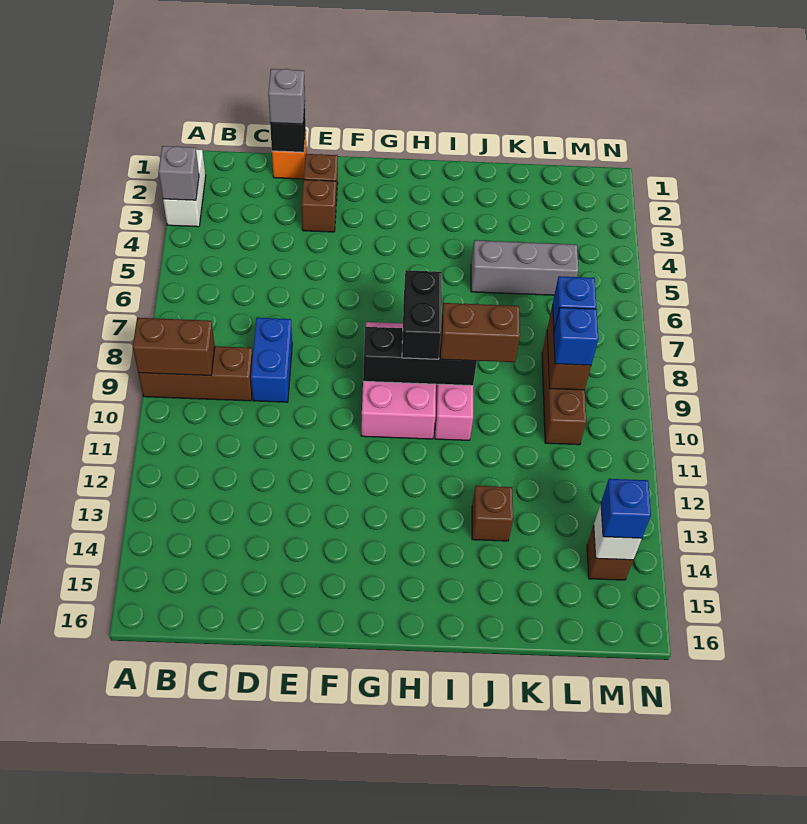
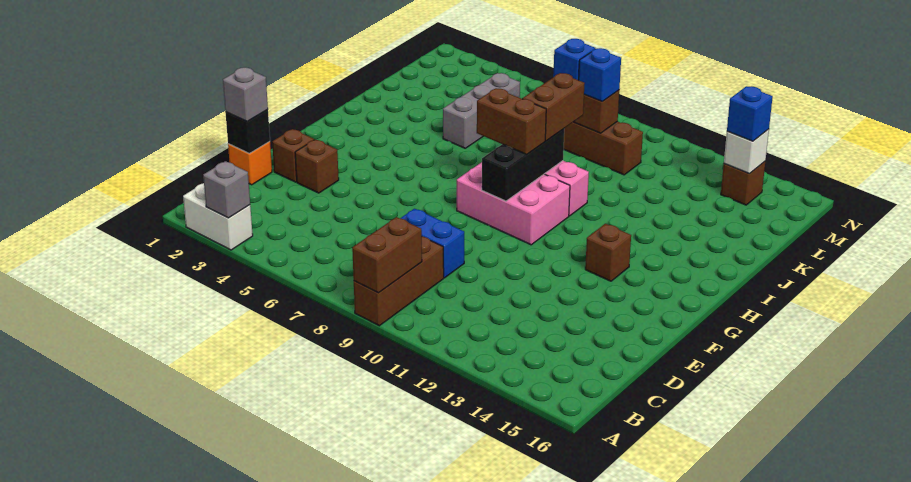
black brick H8:H9 level 3 -> brown brick H8:H9 level 3
brown brick J13 level 1 -> brown brick G13 level 1

